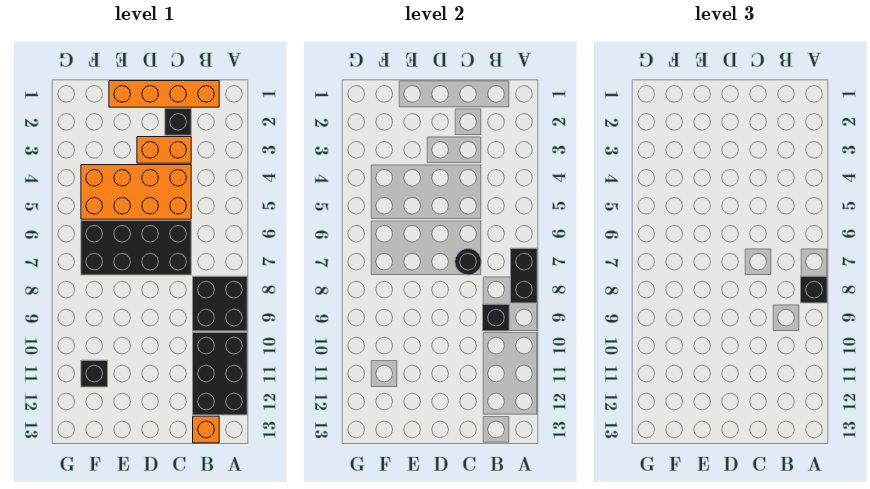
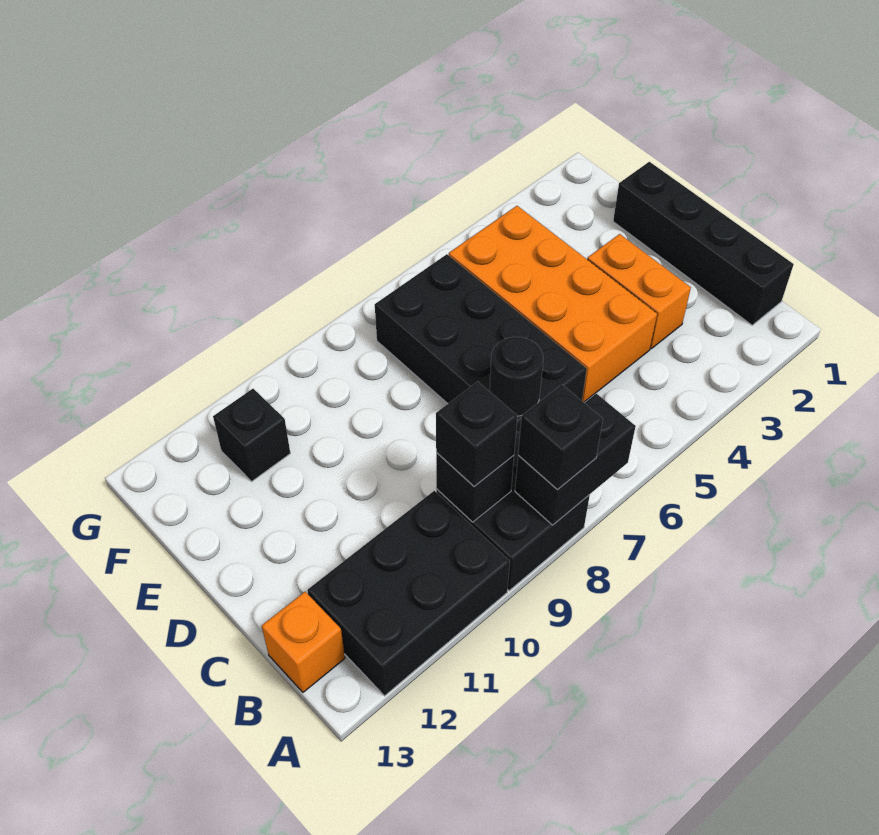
orange brick B1:E1 level 1 -> black brick B1:E1 level 1
black brick C2 level 1 -> black brick B9 level 3

